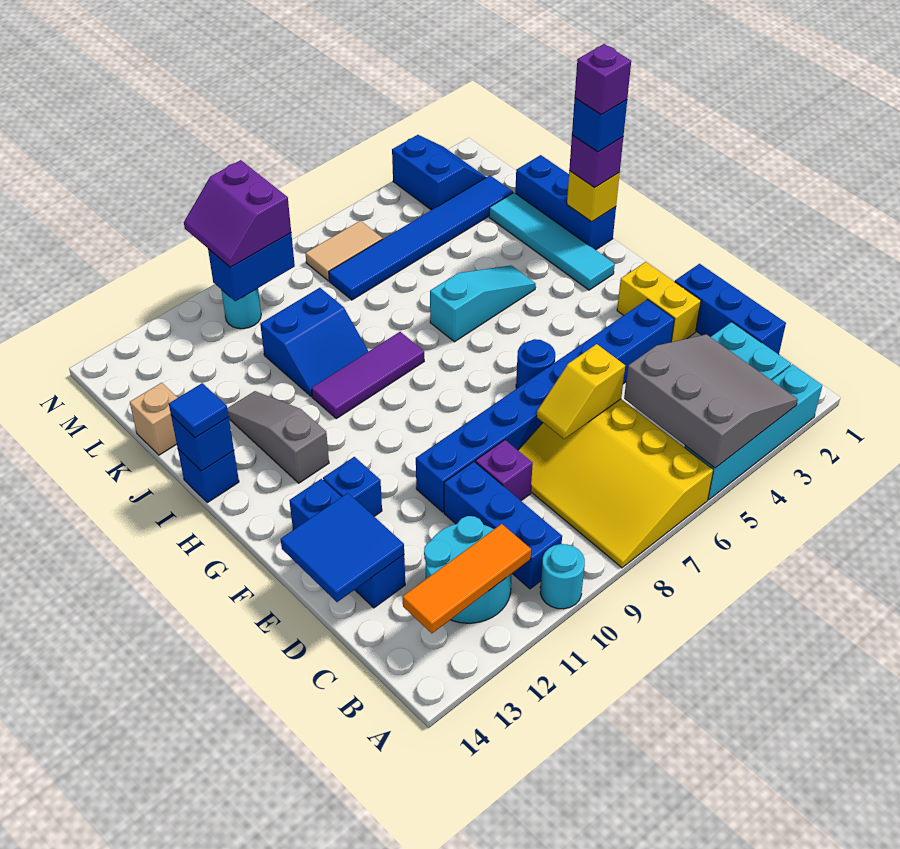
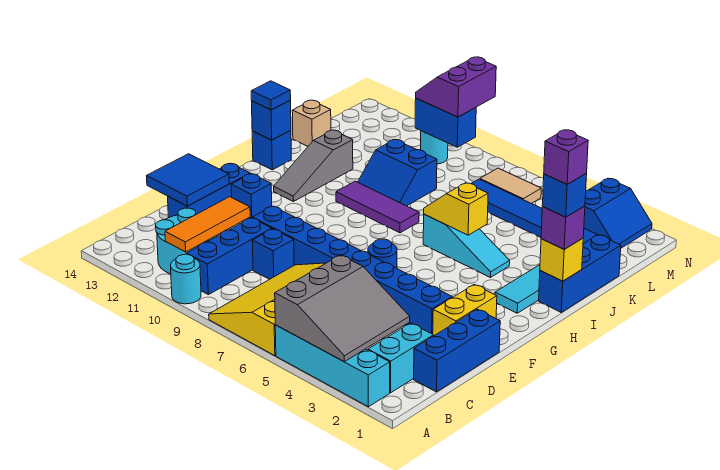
orange tile B11:B13 level 2 -> orange tile B11:D11 level 2
yellow slope D6:D7 level 2 top 6 -> yellow slope I5:I6 level 2 top 5
purple brick D9 level 1 -> blue brick D9 level 1
grey slope H12:J12 level 1 top H -> grey slope H12:J12 level 1 top J

